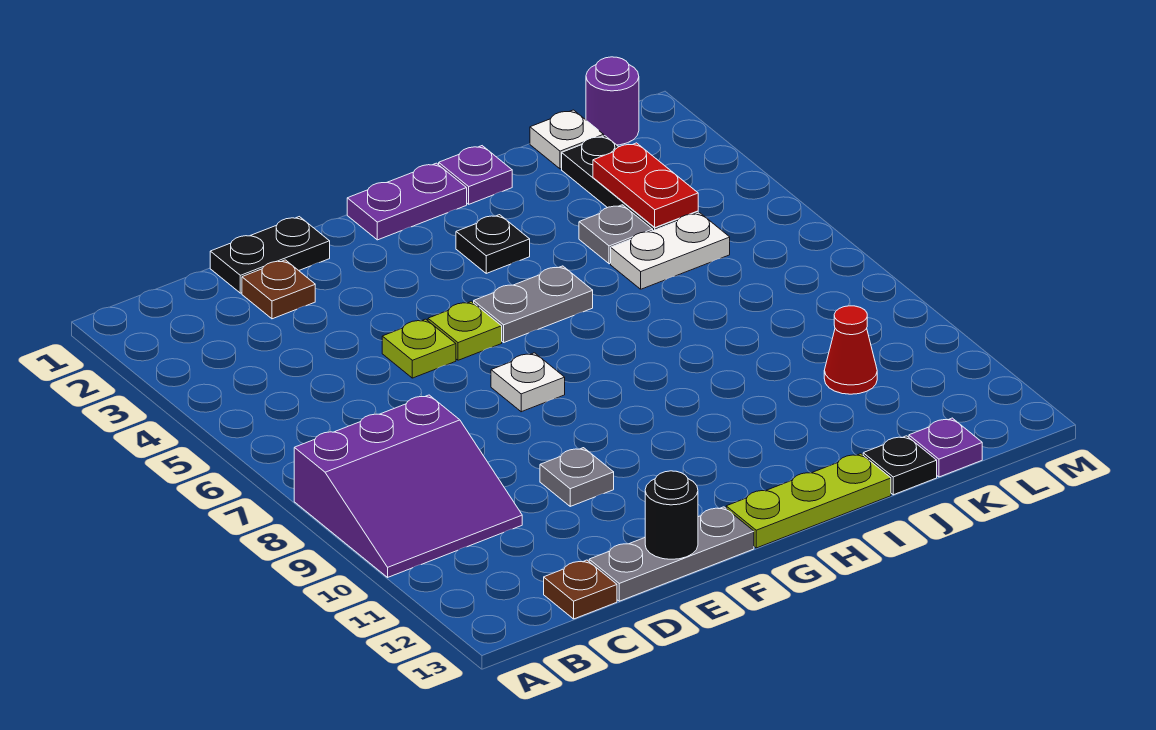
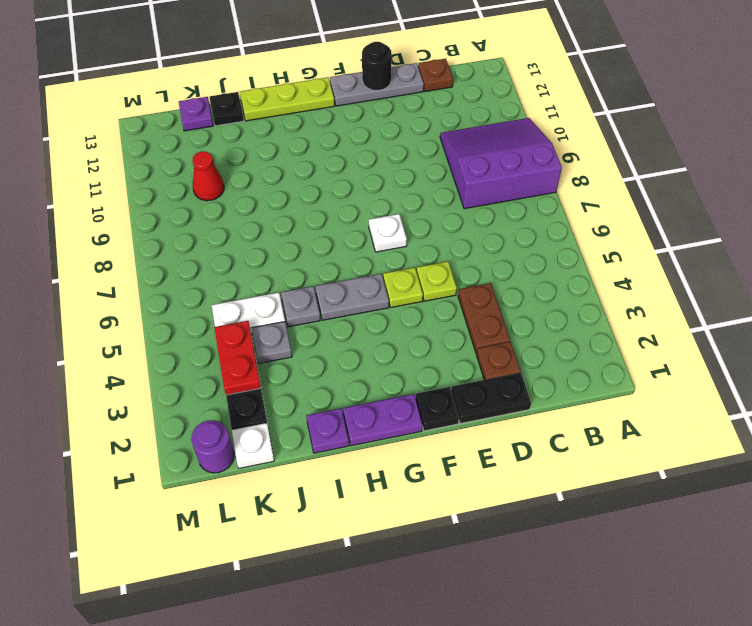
none -> brown plate D3:D4 level 1
grey plate E10 level 1 -> grey plate I5 level 1
black plate H3 level 1 -> black plate F1 level 1

